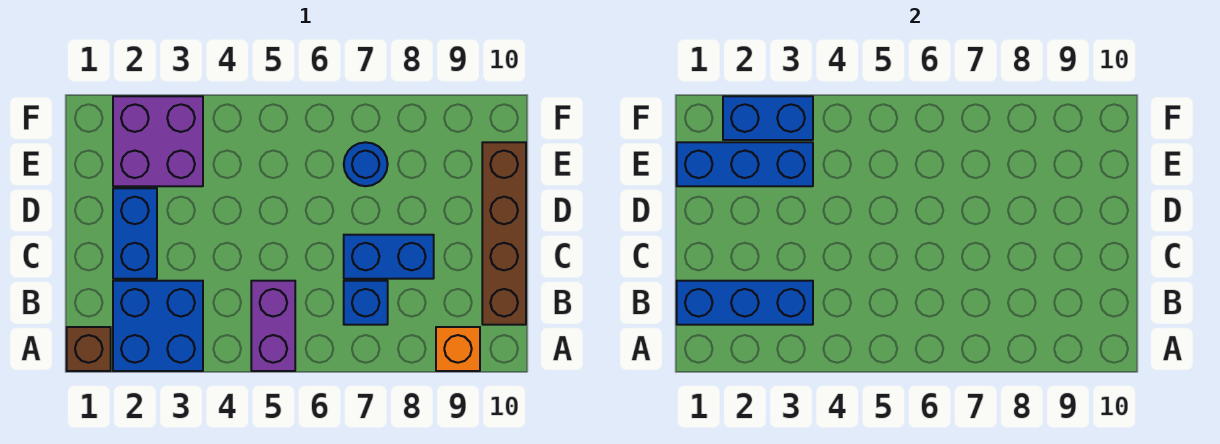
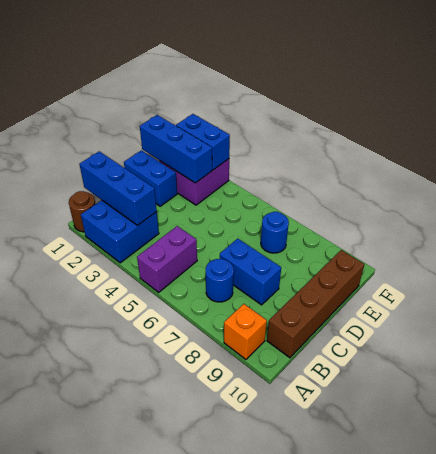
brown brick A1 level 1 -> brown round brick A1 level 1
blue brick B7 level 1 -> blue round brick B7 level 1
blue brick C2:D2 level 1 -> blue brick D1:D2 level 1

